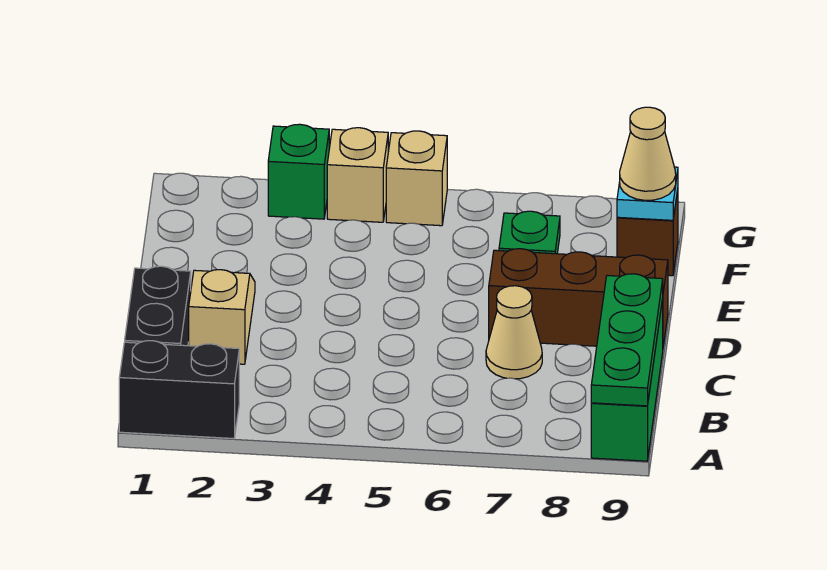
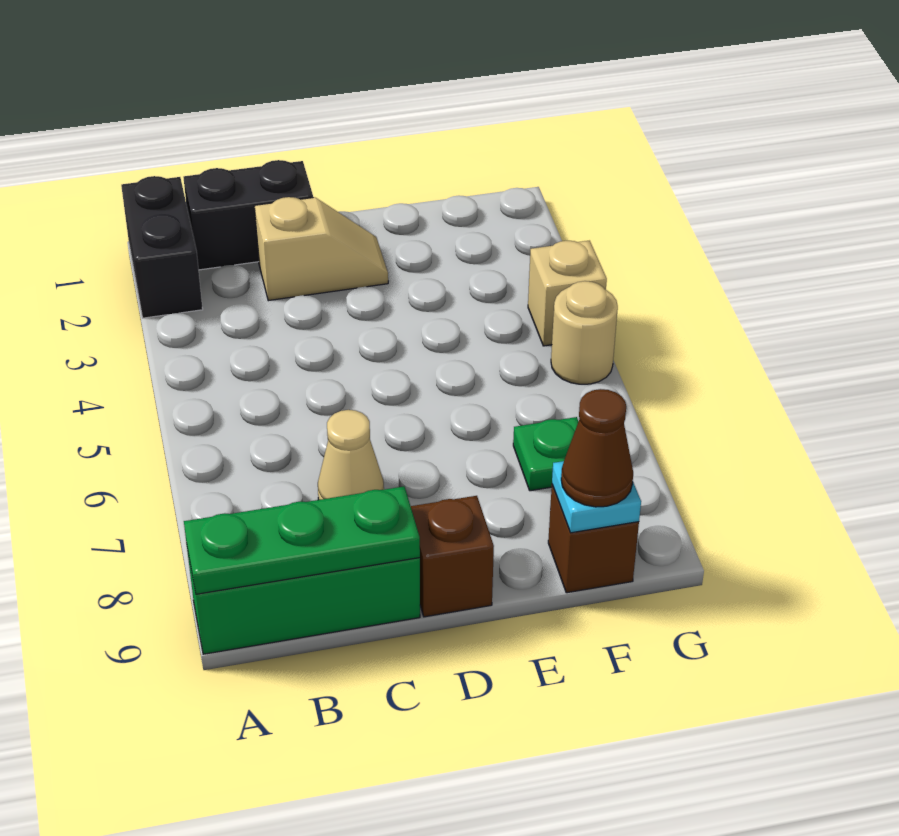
brown brick D7:D9 level 1 -> brown brick D9 level 1
tan cone F9 level 3 -> brown cone F9 level 3
green brick G3 level 1 -> none
tan brick G5 level 1 -> tan round brick G5 level 1

